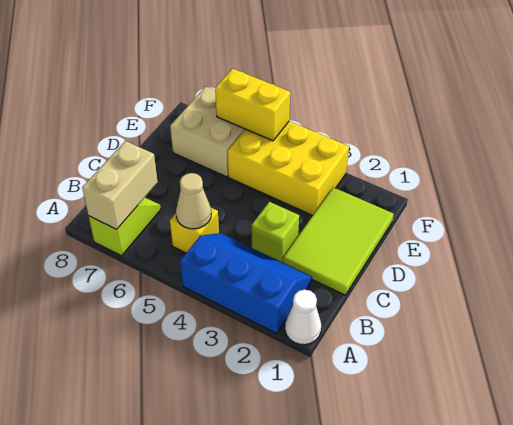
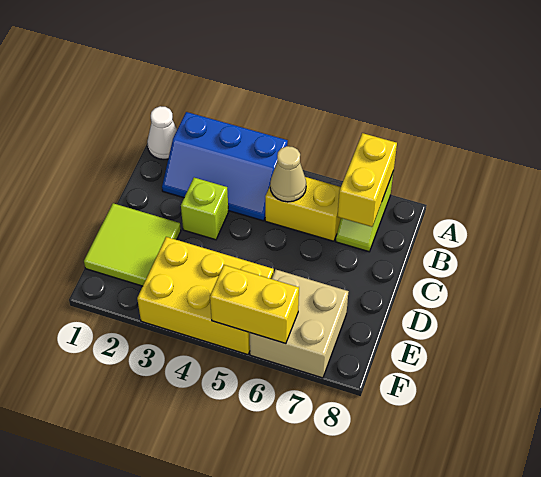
tan brick A7:B7 level 2 -> yellow brick A7:B7 level 2
yellow brick B5 level 1 -> yellow brick B5:B6 level 1
lime tile C1:E2 level 1 -> lime tile D1:E2 level 1

